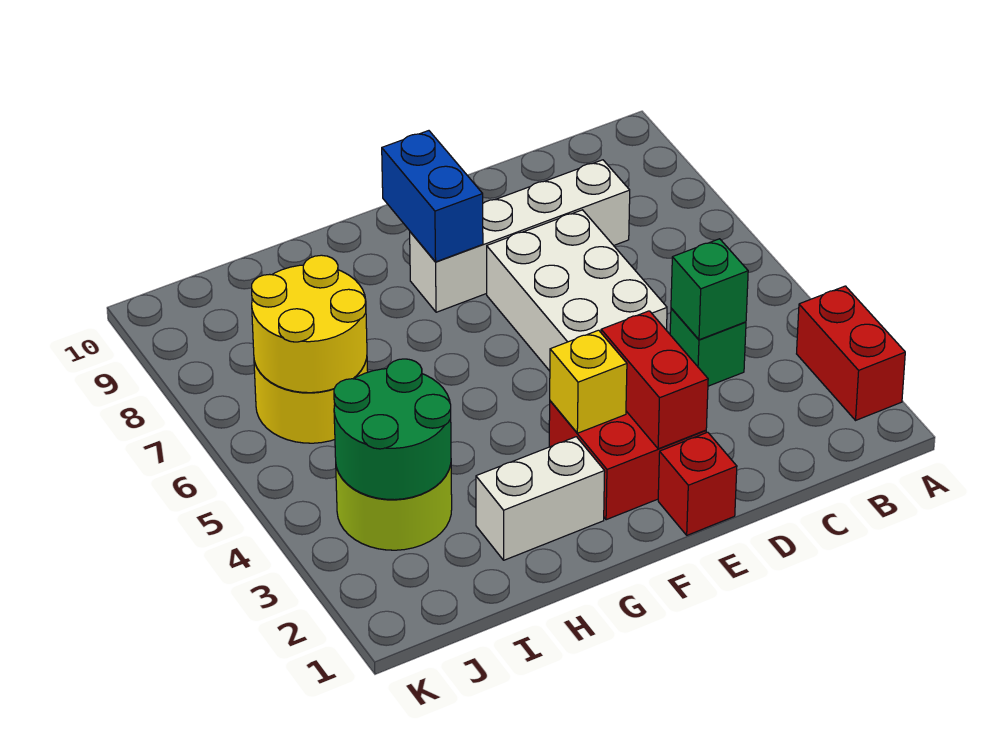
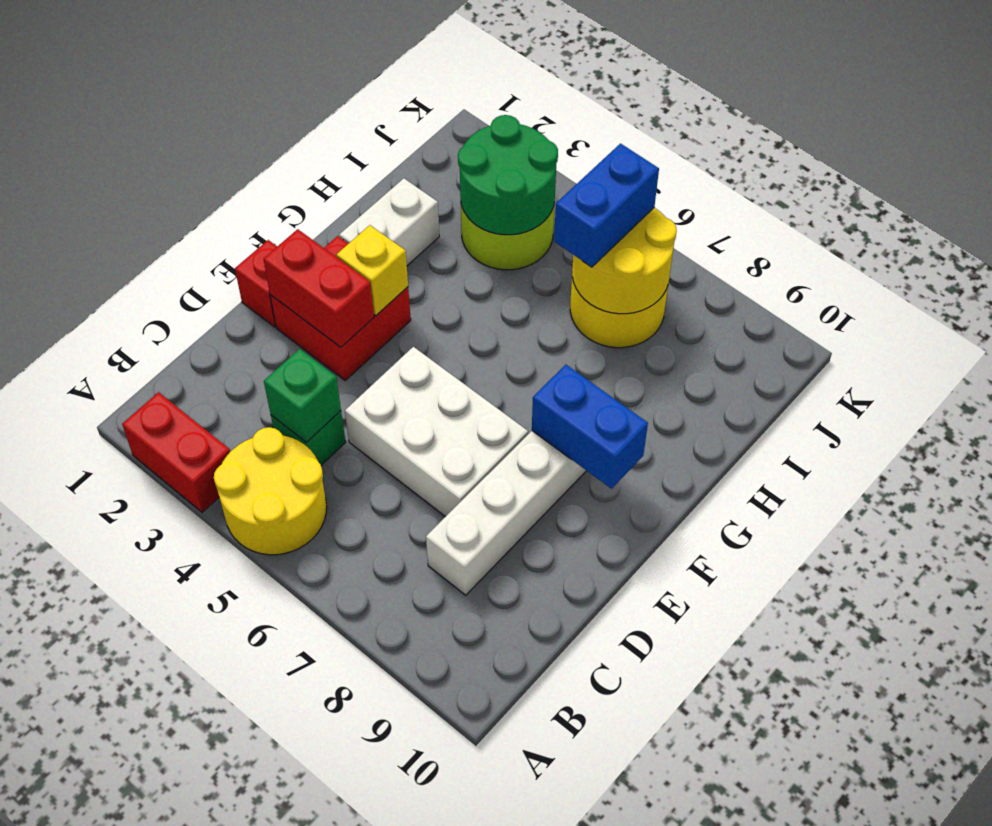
none -> yellow round brick A4:B5 level 1
none -> blue brick I6:J6 level 3

